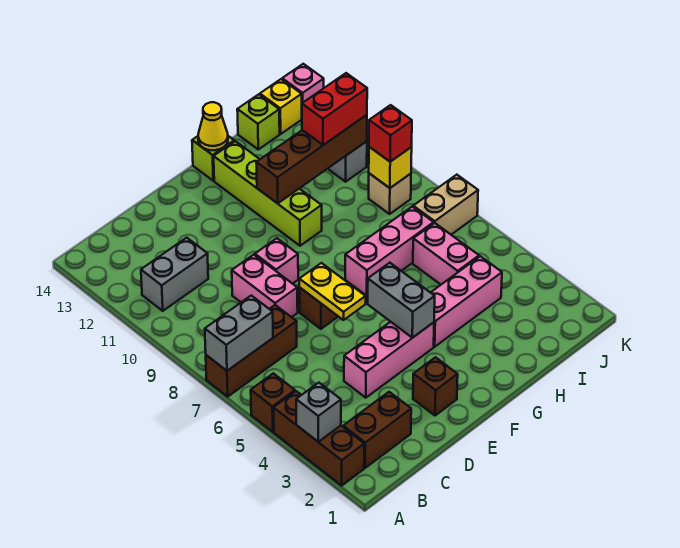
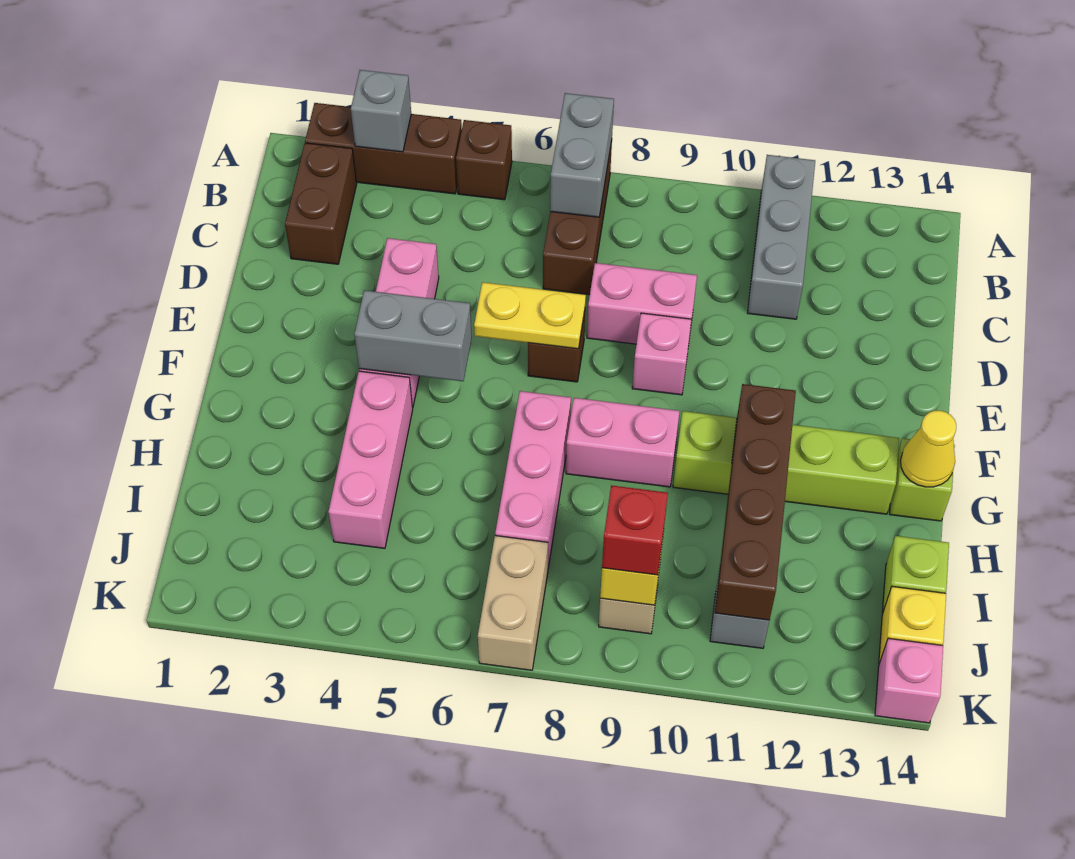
grey brick B11:C11 level 1 -> grey brick A11:C11 level 1
brown brick E2 level 1 -> none
pink brick I5:I6 level 1 -> pink brick G8:G9 level 1
red brick I11:J11 level 3 -> none

